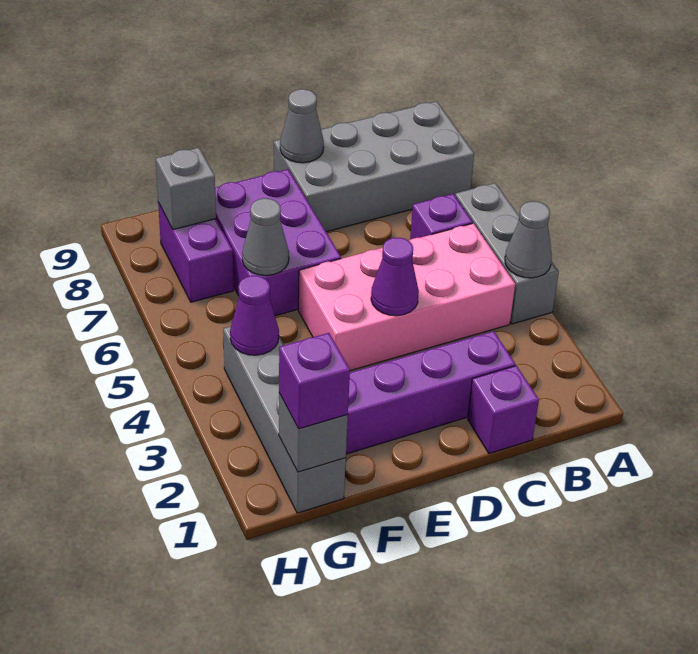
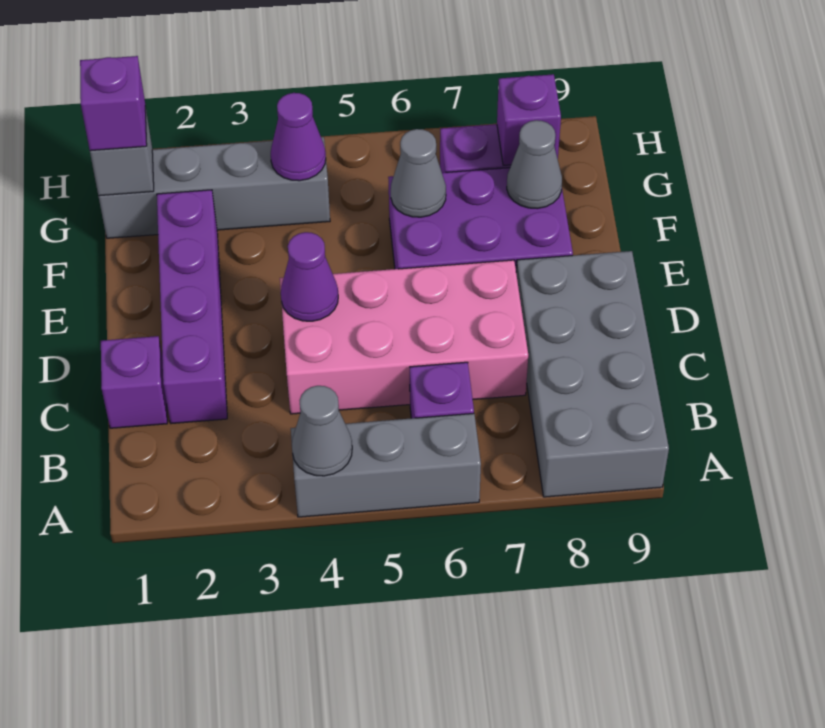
pink brick B4:E5 level 1 -> pink brick C4:D7 level 1
grey cone D9 level 2 -> grey cone F8 level 2
grey brick G8 level 2 -> purple brick G8 level 2

